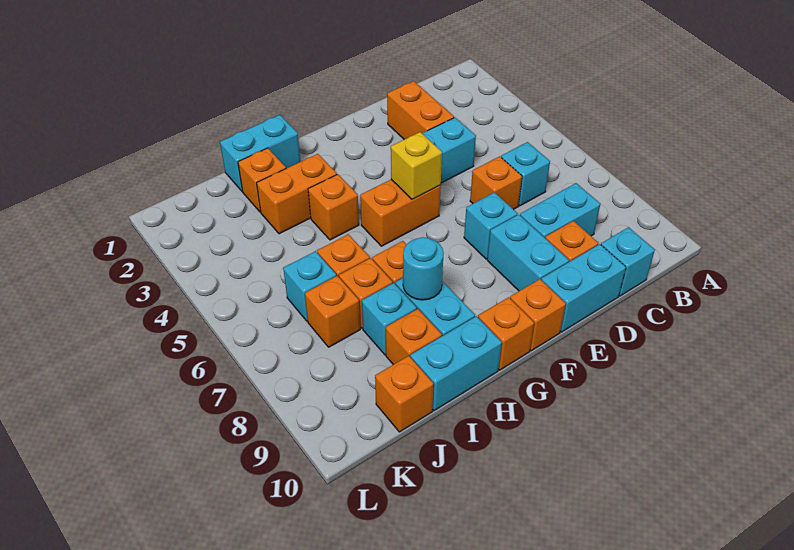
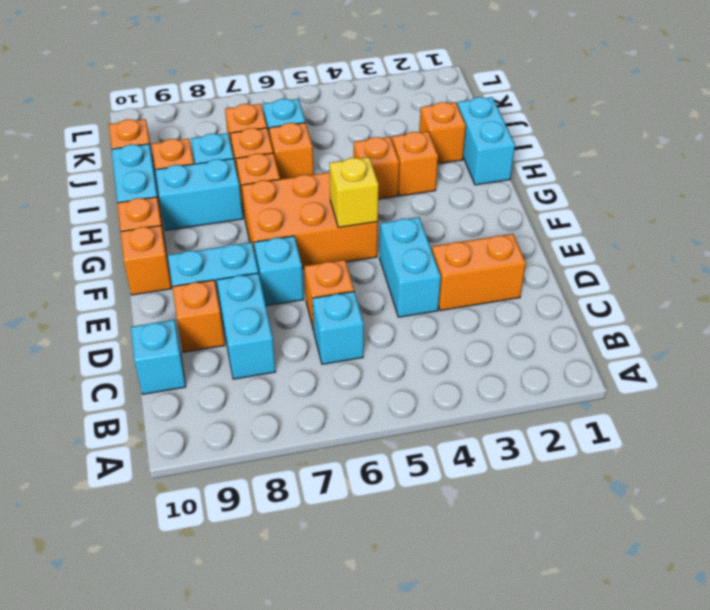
cyan brick D10:E10 level 1 -> none
orange brick F5:G5 level 1 -> orange brick F5:G7 level 1
orange brick H3:I3 level 1 -> orange brick H3 level 1
cyan round brick H8 level 2 -> none

